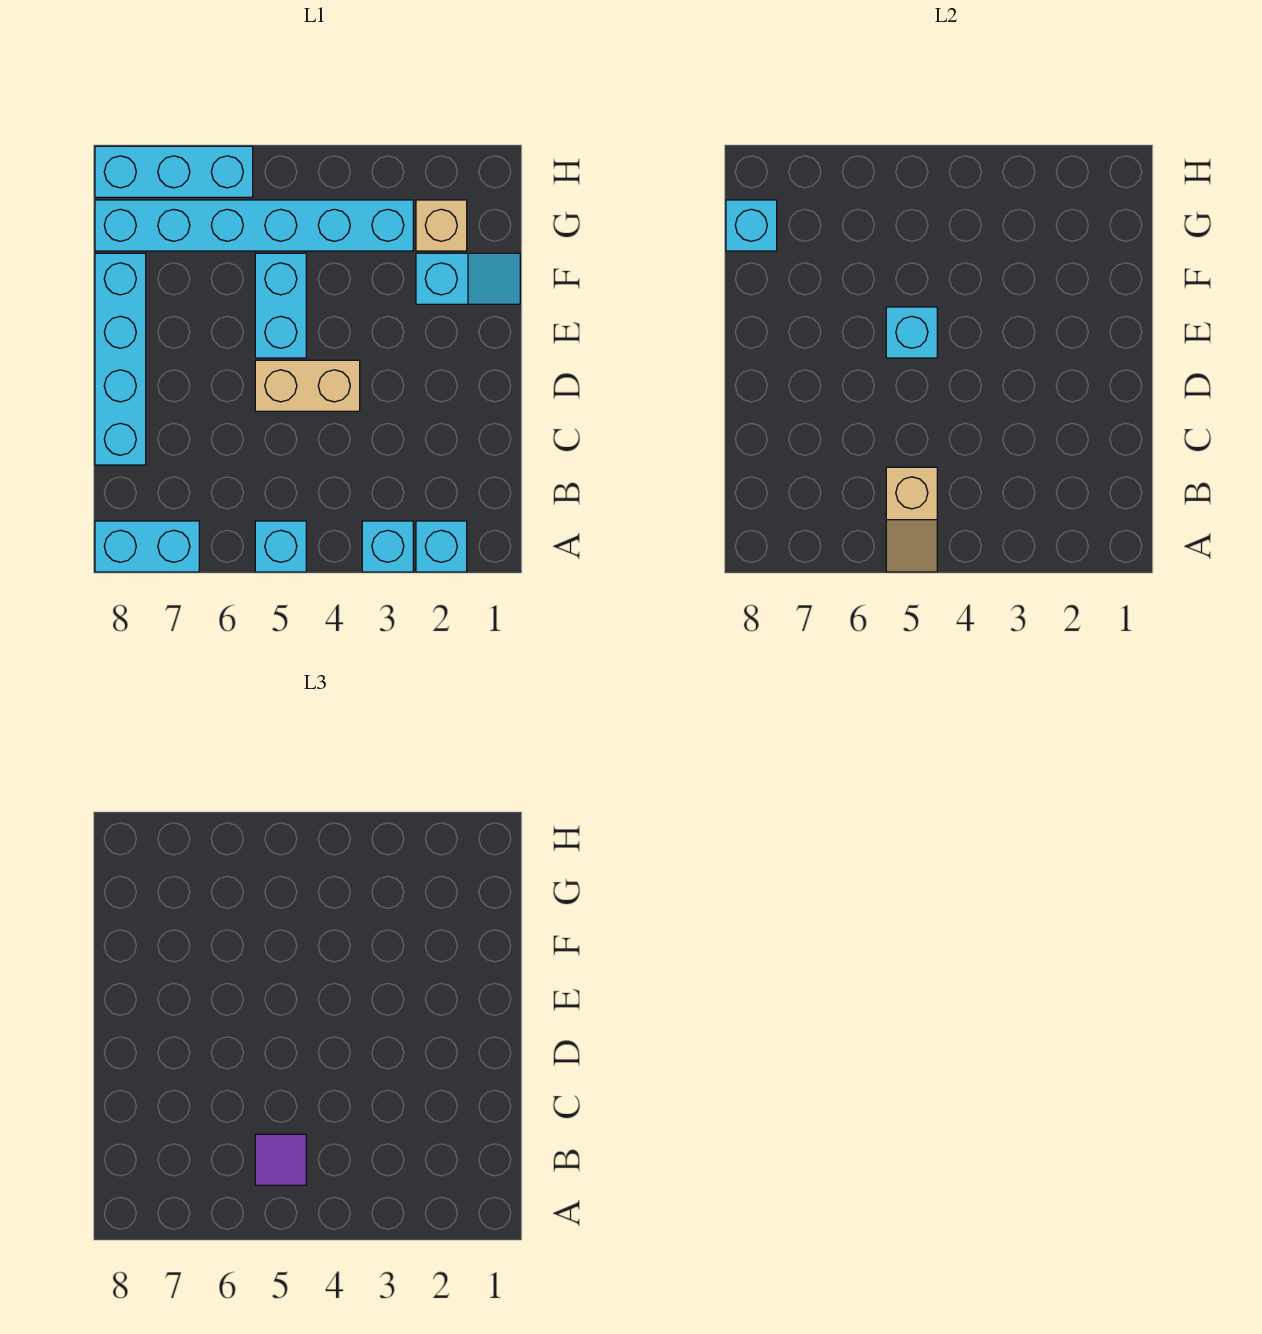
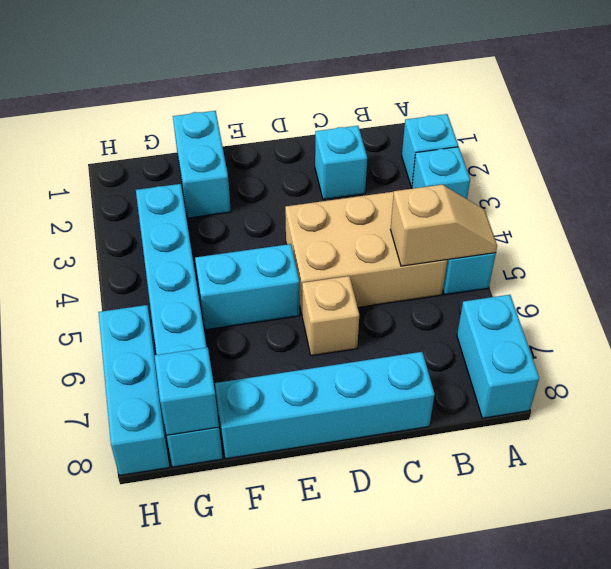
purple tile B5 level 3 -> none
tan brick D4:D5 level 1 -> tan brick B4:D5 level 1
cyan brick E5 level 2 -> cyan brick C2 level 1
cyan slope F1:F2 level 1 top 2 -> cyan brick F1:F2 level 1
tan brick G2 level 1 -> tan brick D6 level 1

